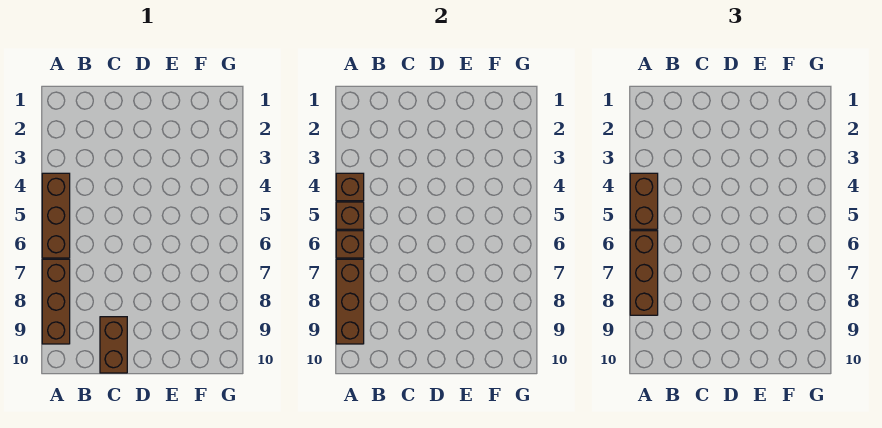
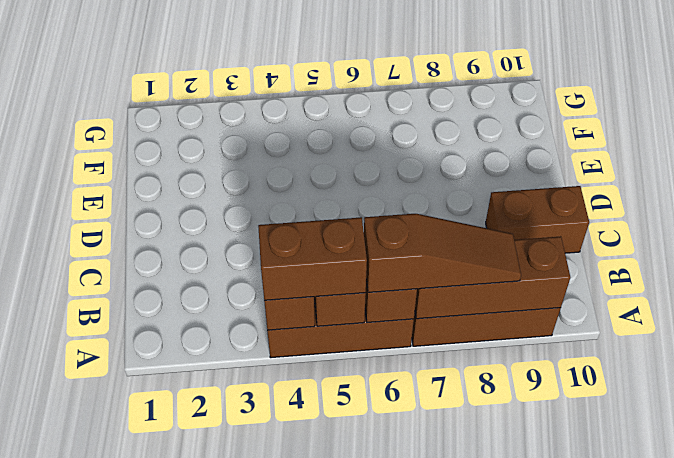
brown brick A6:A8 level 3 -> brown slope A6:A8 level 3 top 6

